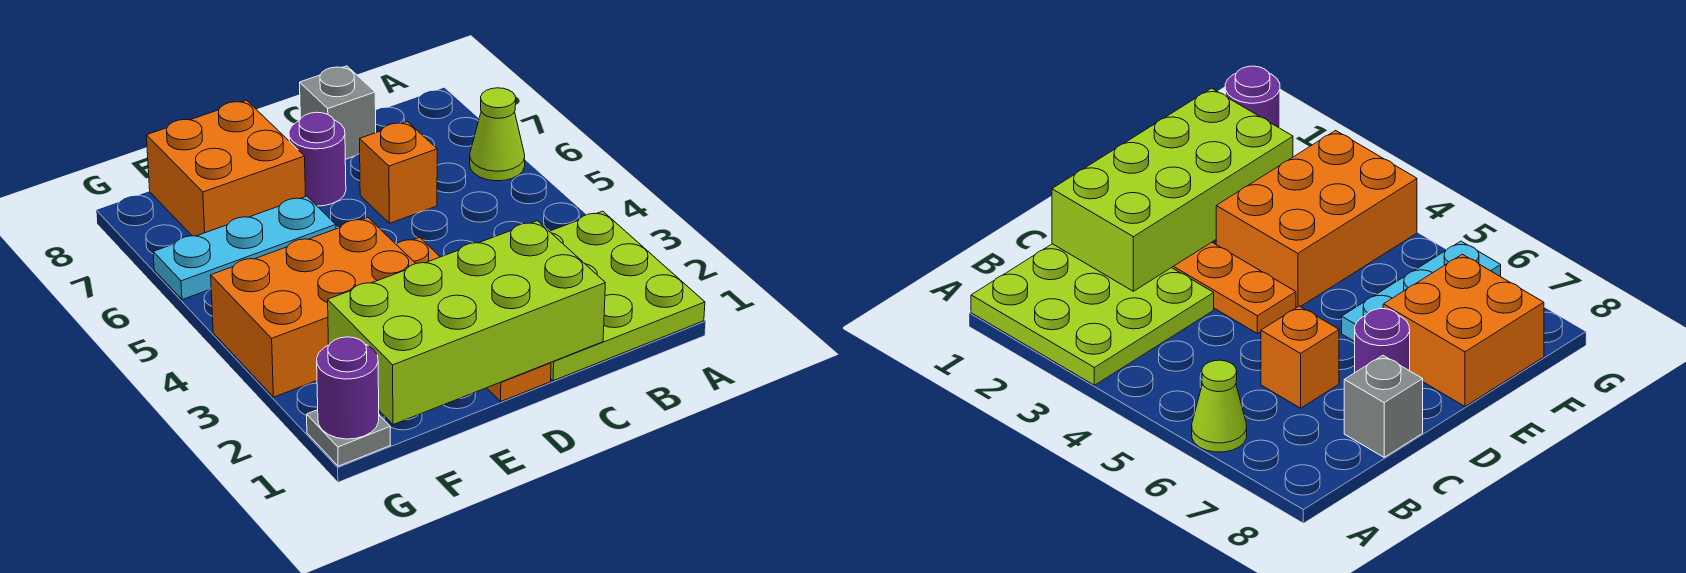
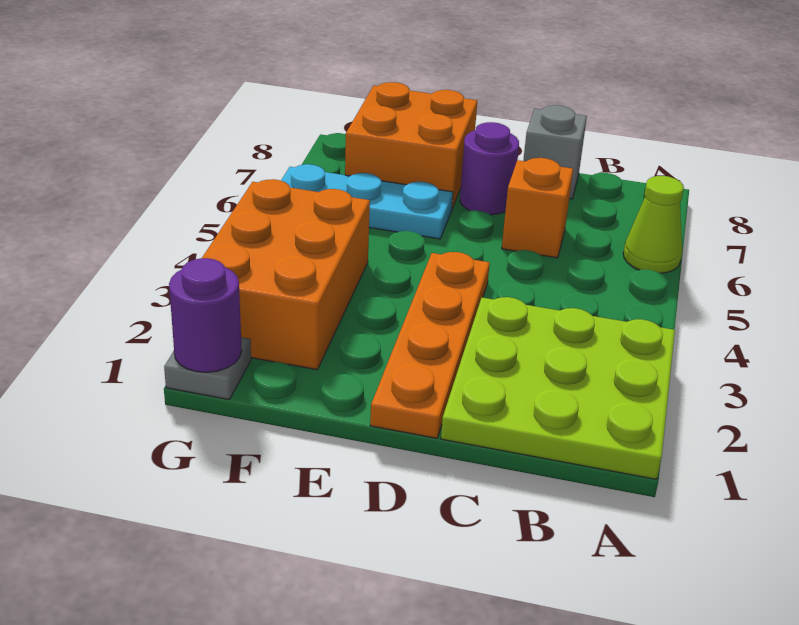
lime brick C1:F2 level 2 -> none
orange brick E3:G4 level 1 -> orange brick F2:G4 level 1

